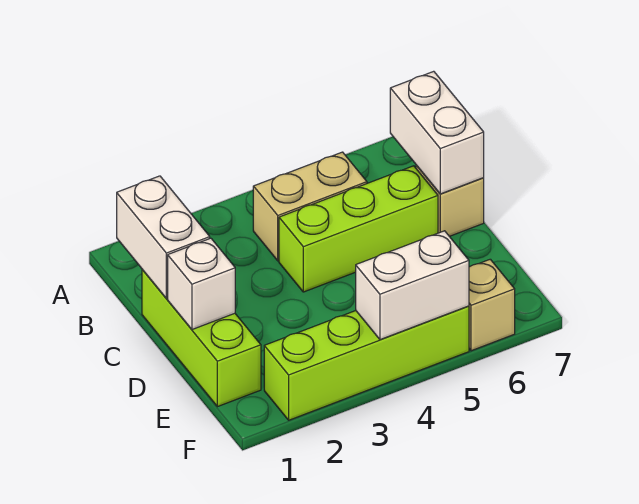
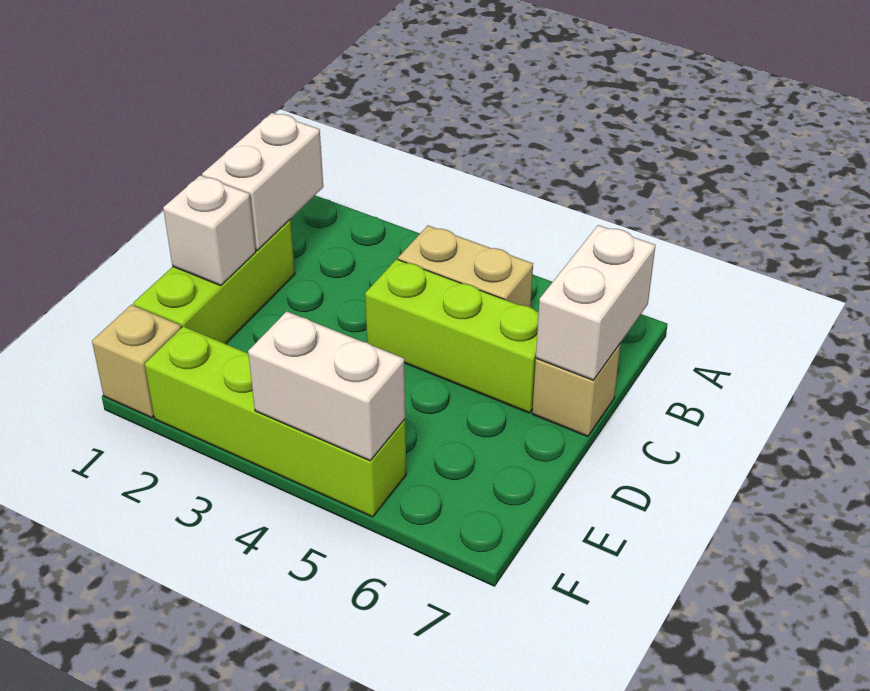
tan brick F6 level 1 -> tan brick F1 level 1

